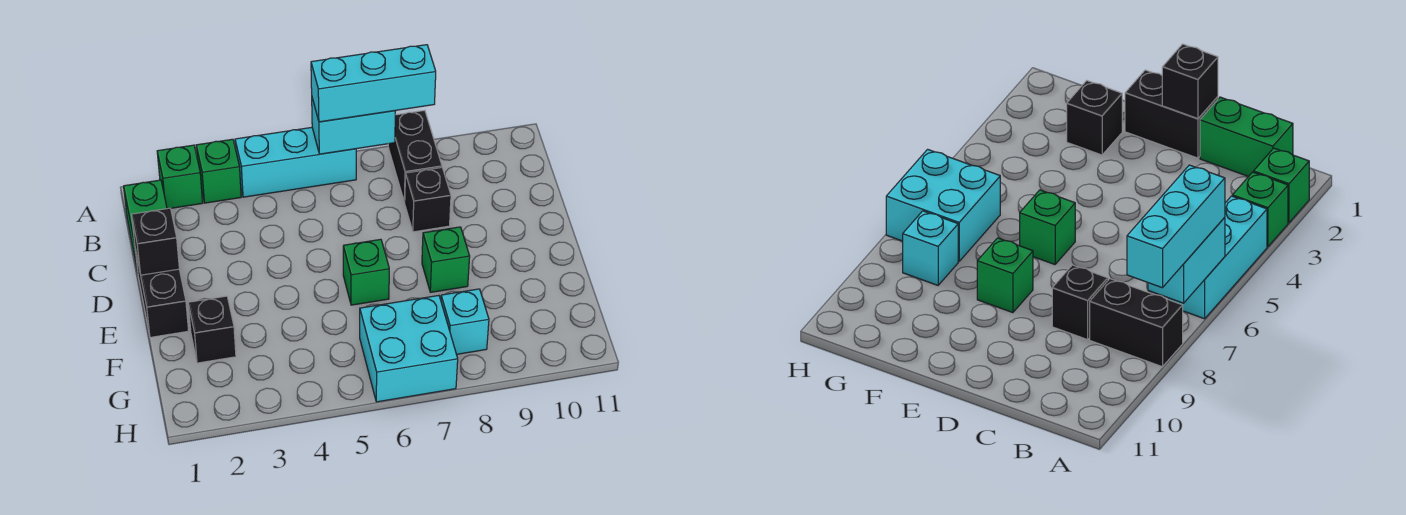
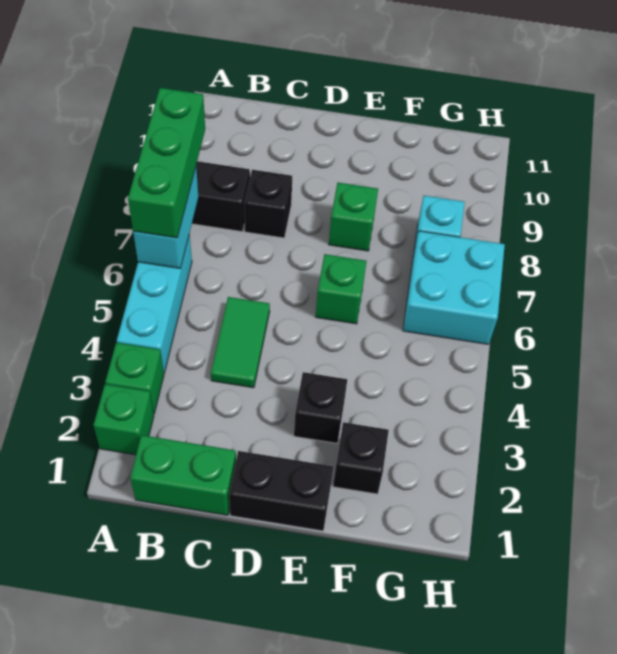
cyan brick A6:A8 level 3 -> green brick A6:A8 level 3
none -> green tile C4:C5 level 1
black brick D1 level 2 -> black brick E3 level 1

